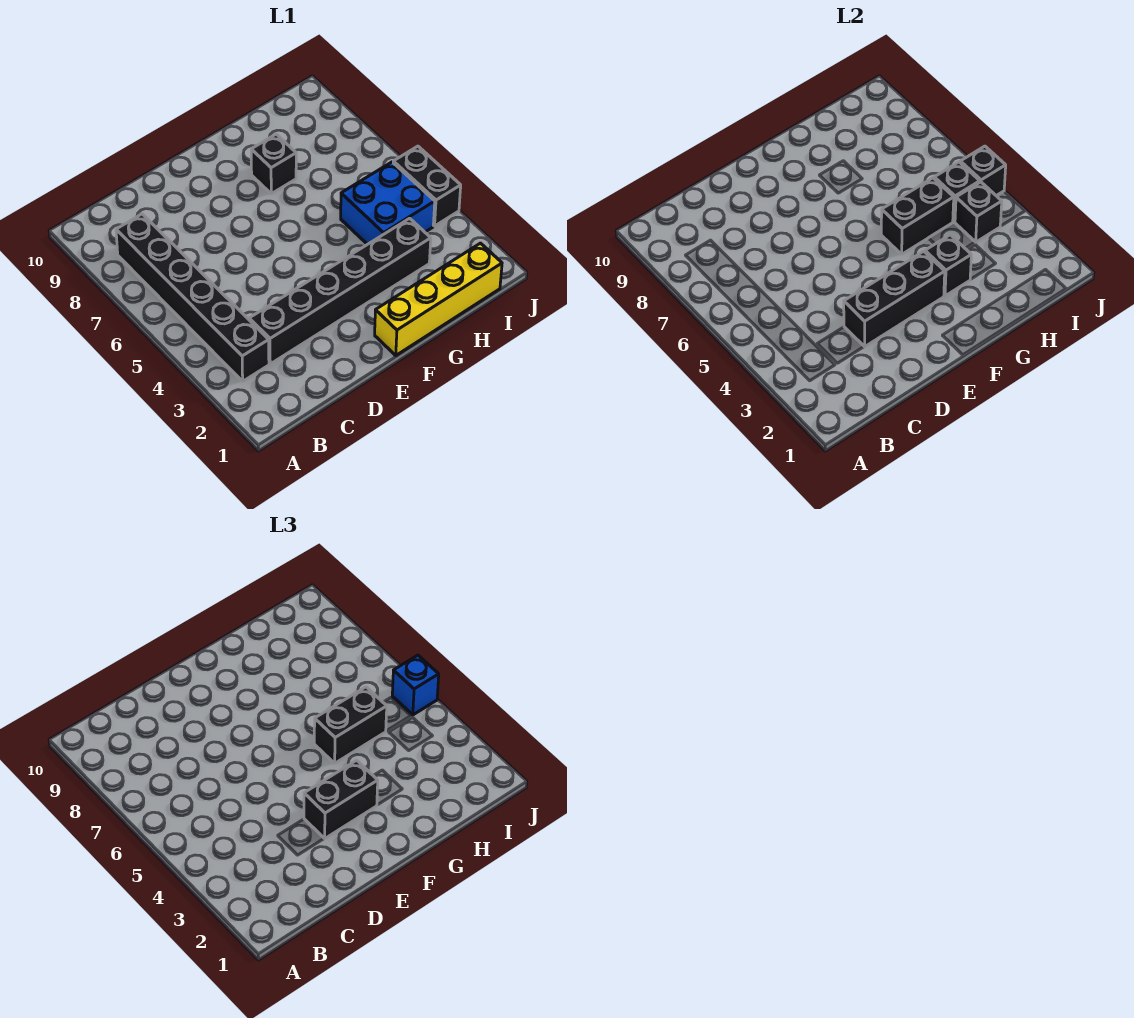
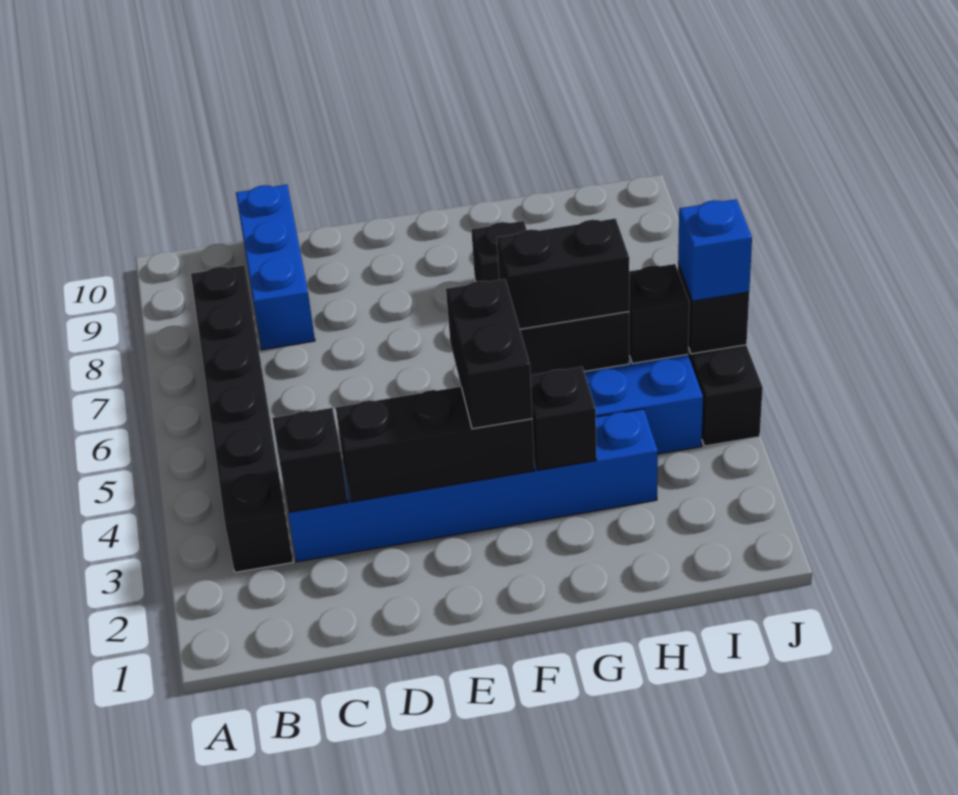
black brick C3:H3 level 1 -> blue brick C3:H3 level 1
none -> blue brick C8:C10 level 1
black brick E3:F3 level 3 -> black brick F3:F4 level 3
yellow brick F1:I1 level 1 -> none
black brick I4 level 2 -> black brick C3 level 2

